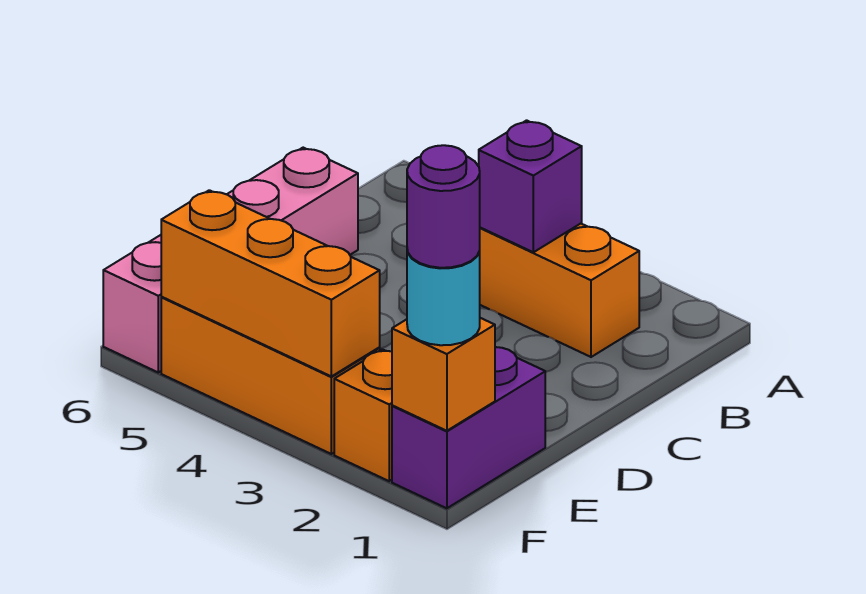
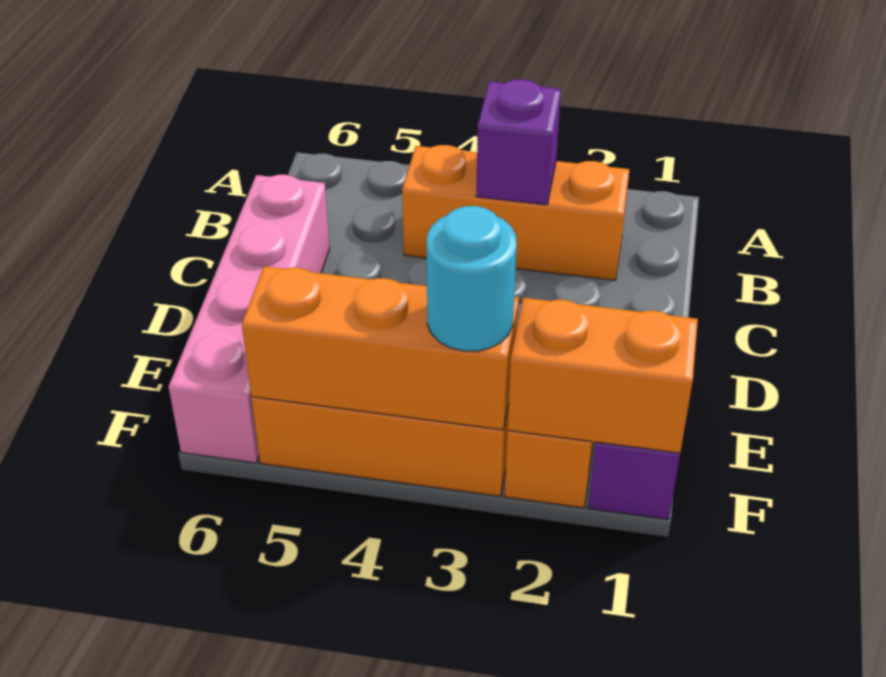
orange brick F1 level 2 -> orange brick F1:F2 level 2
cyan round brick F1 level 3 -> cyan round brick F3 level 3
purple round brick F1 level 4 -> none

